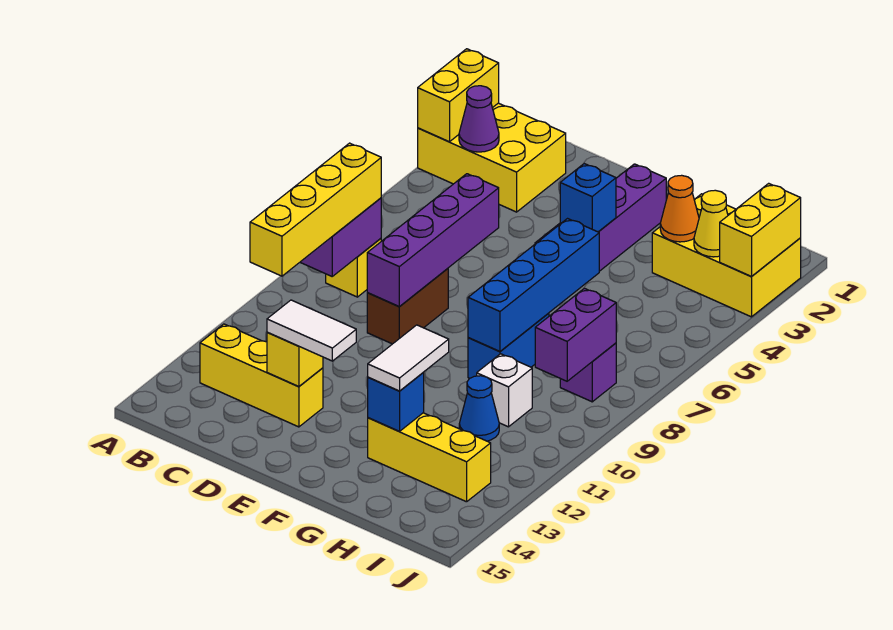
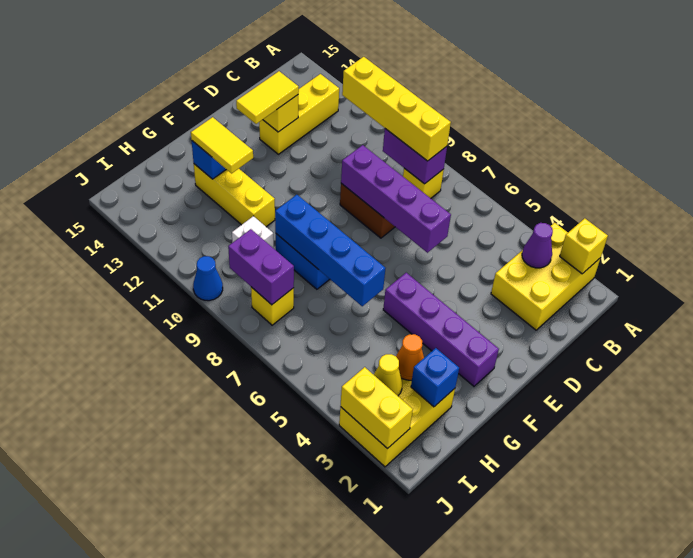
yellow brick A2:A3 level 2 -> yellow brick A2 level 2
white tile D13:E13 level 3 -> yellow tile D13:E13 level 3
blue brick F4 level 2 -> blue brick H2 level 2
white tile G12:G13 level 3 -> yellow tile G12:G13 level 3
yellow brick G13:I13 level 1 -> yellow brick G11:G13 level 1
blue cone H11 level 1 -> blue cone J10 level 1
purple brick I8 level 1 -> yellow brick I8 level 1

